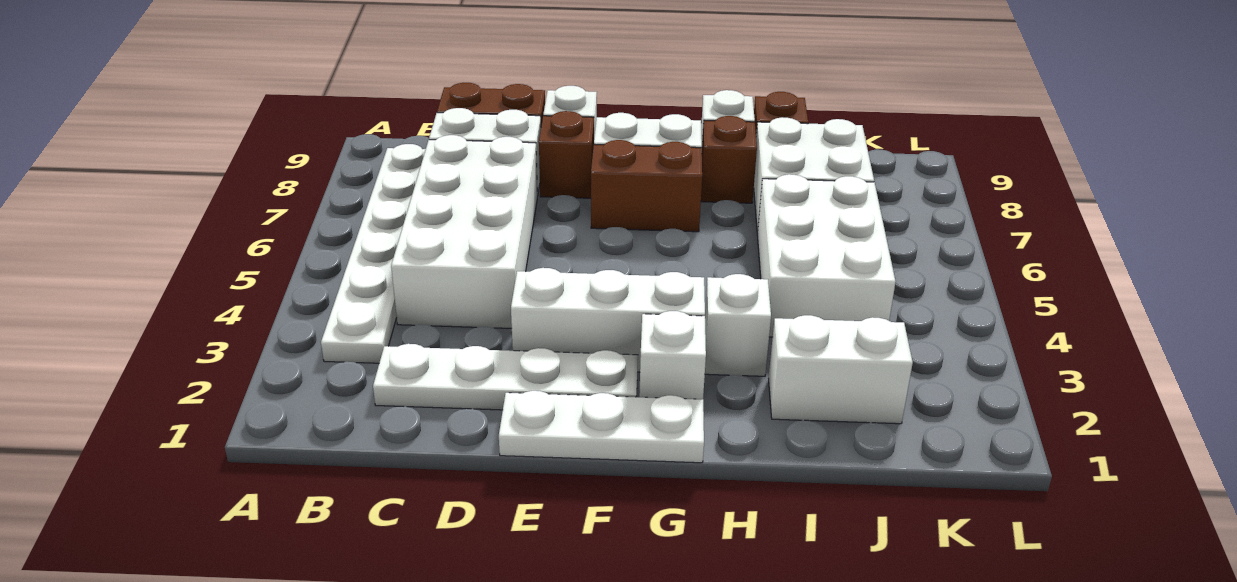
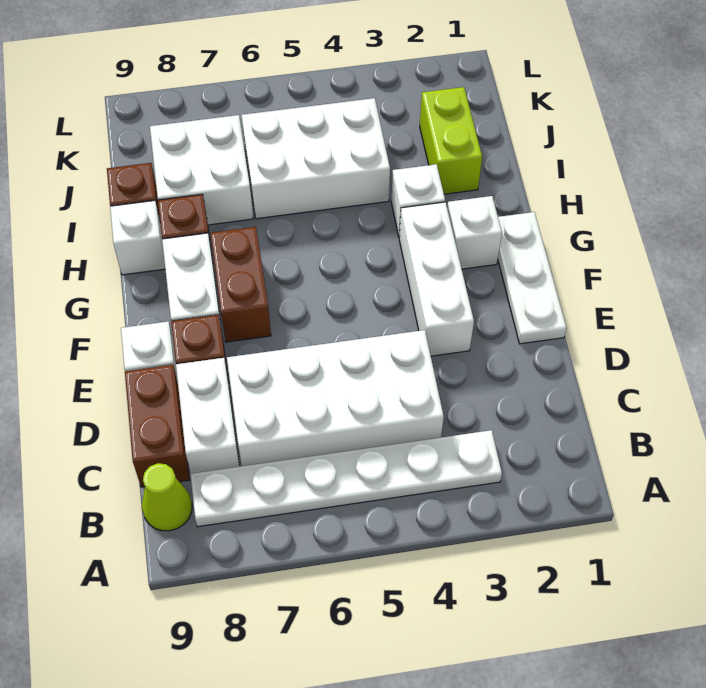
none -> lime cone B9 level 1
white plate C2:F2 level 1 -> none
white brick I2:J2 level 1 -> lime brick I2:J2 level 1

